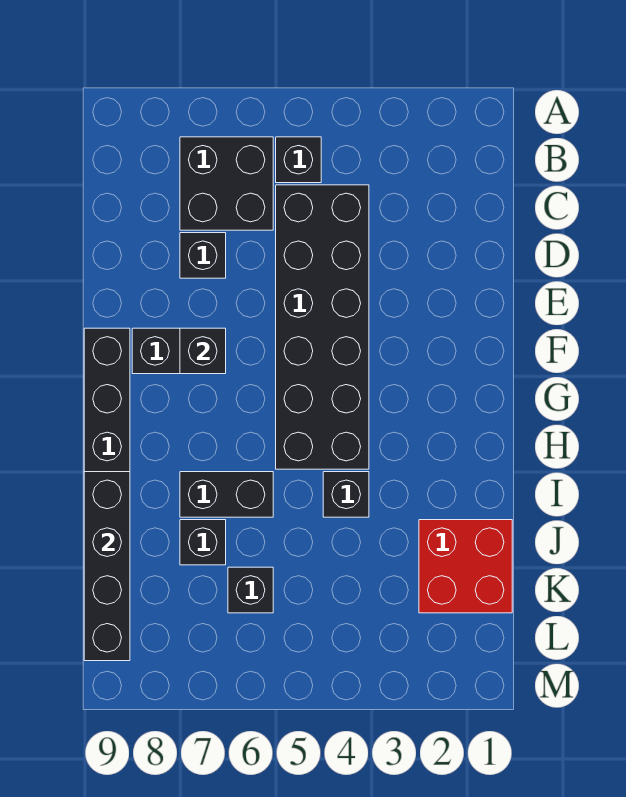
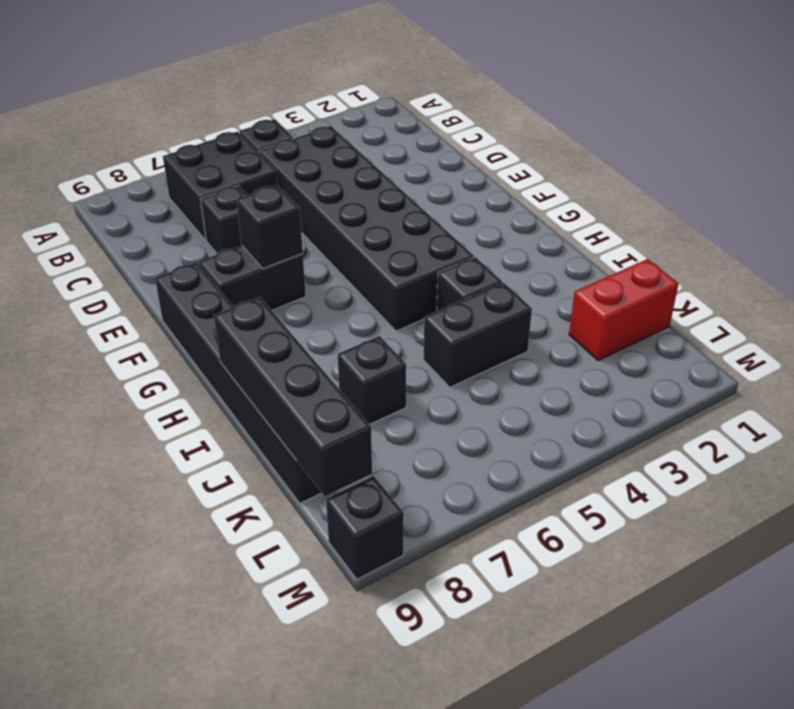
black brick I6:I7 level 1 -> black brick J4:J5 level 1
red brick J1:K2 level 1 -> red brick K1:K2 level 1
black brick K6 level 1 -> black brick M9 level 1

